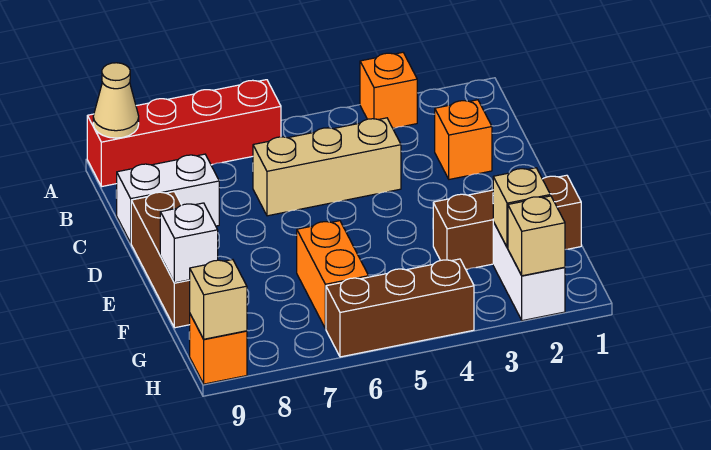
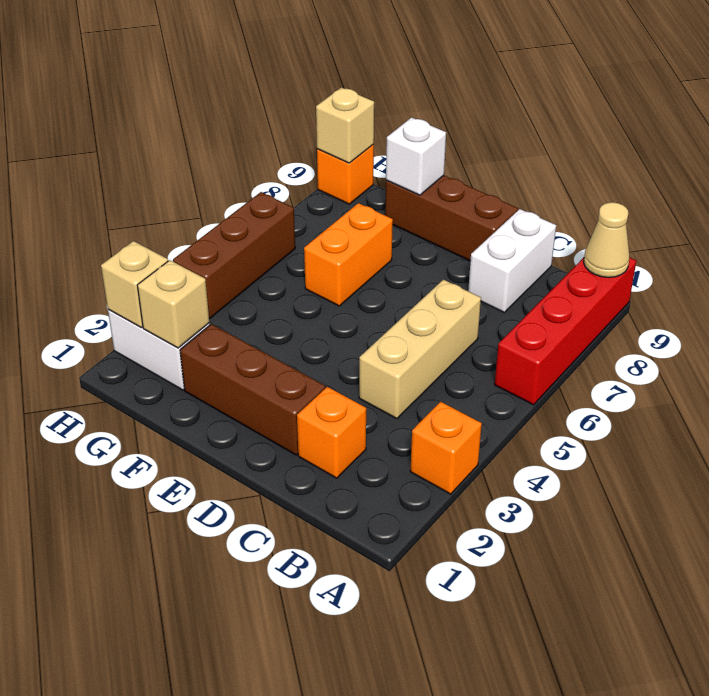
brown brick F1:F3 level 1 -> brown brick D2:F2 level 1
orange brick F6:G6 level 1 -> orange brick F6:F7 level 1

